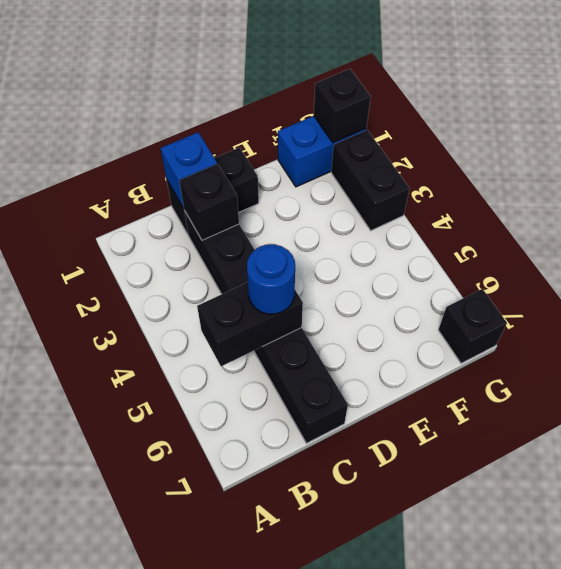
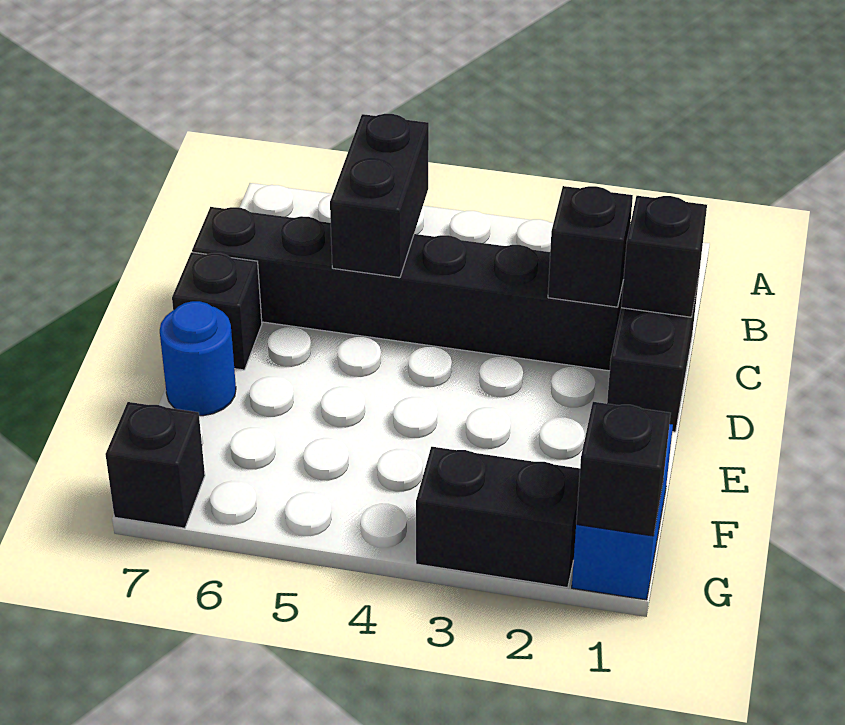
blue brick C1 level 2 -> black brick C1 level 2
blue round brick C5 level 3 -> blue round brick E7 level 1
none -> black brick D7 level 1

